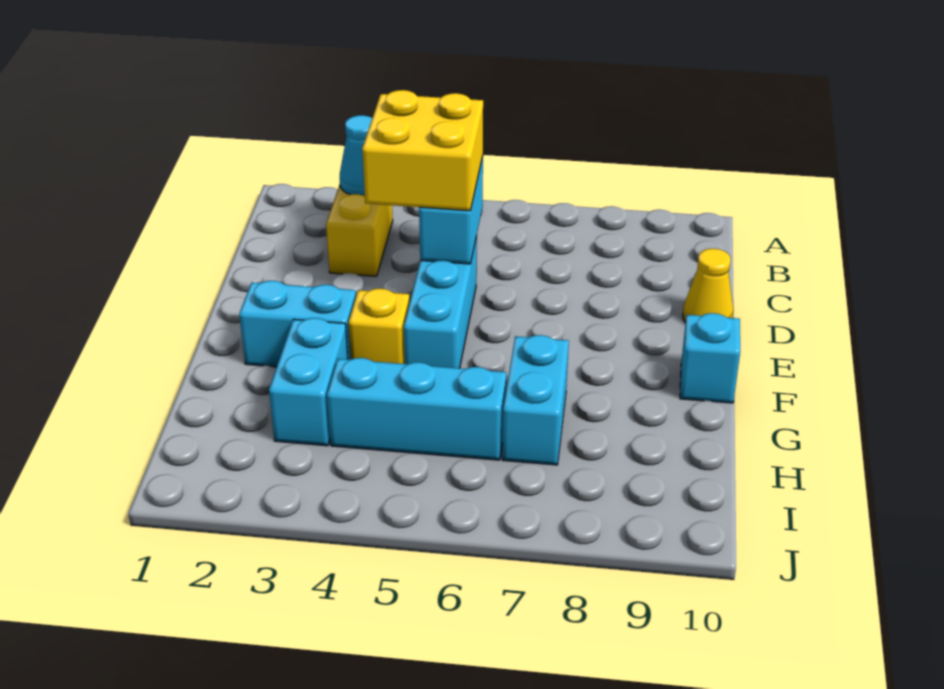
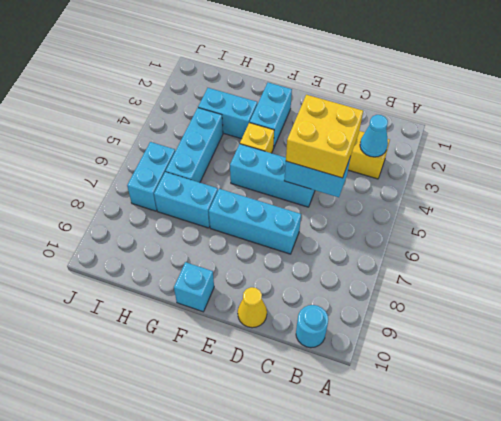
none -> cyan round brick B10 level 1
none -> cyan brick D7:F7 level 1
none -> cyan brick I6:I7 level 1

